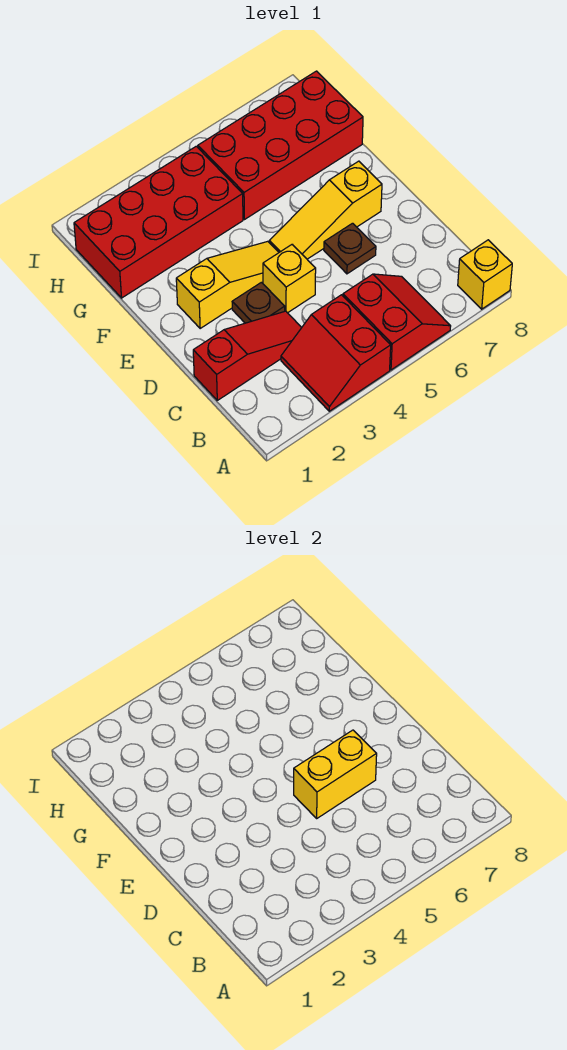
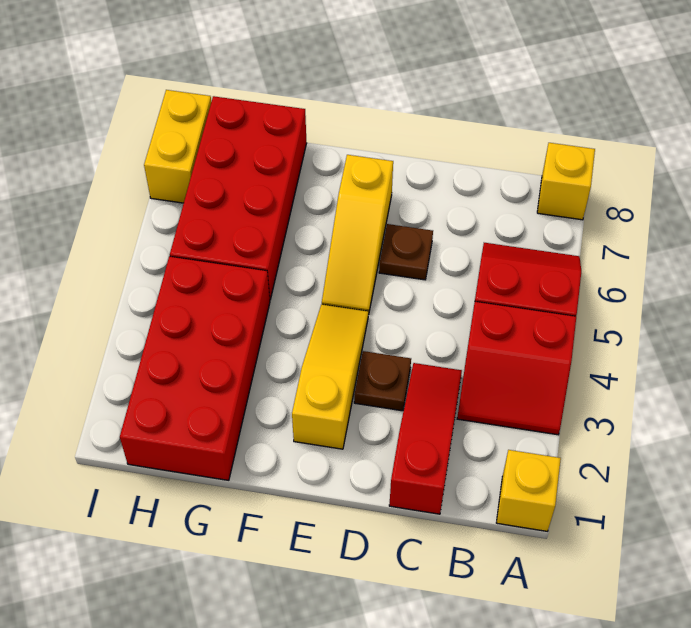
yellow brick D4 level 1 -> yellow brick A1 level 1
yellow brick D5:D6 level 2 -> yellow brick I7:I8 level 1

